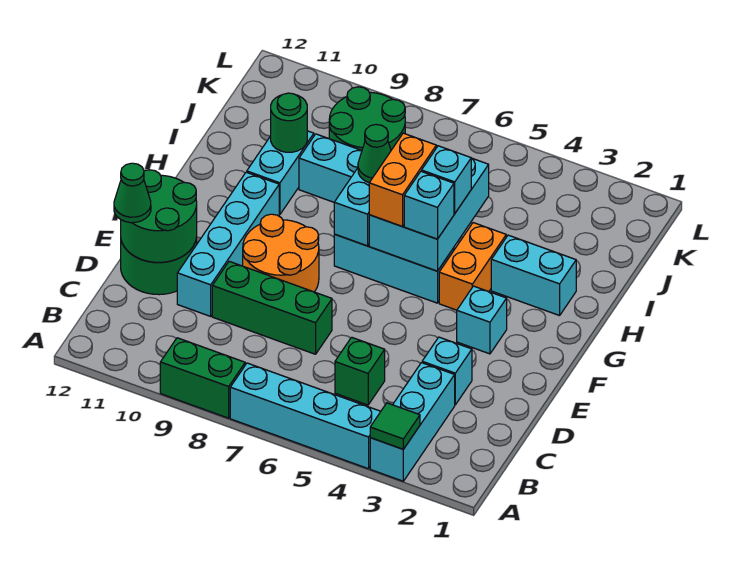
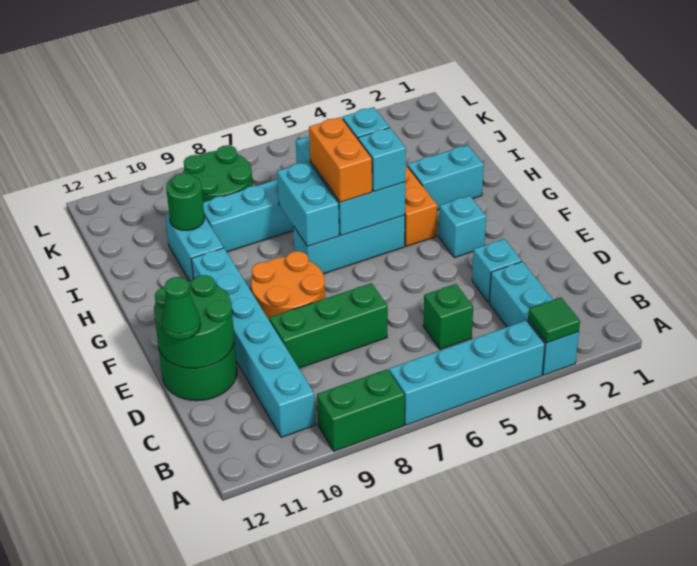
cyan brick D10:G10 level 1 -> cyan brick B10:G10 level 1
green cone H7 level 3 -> none

